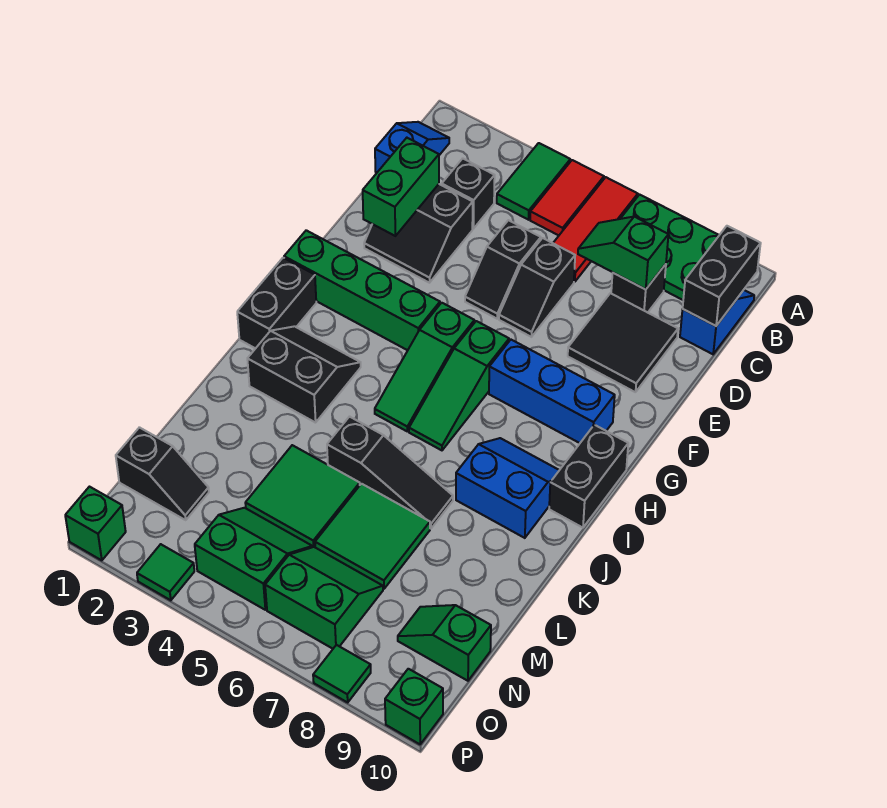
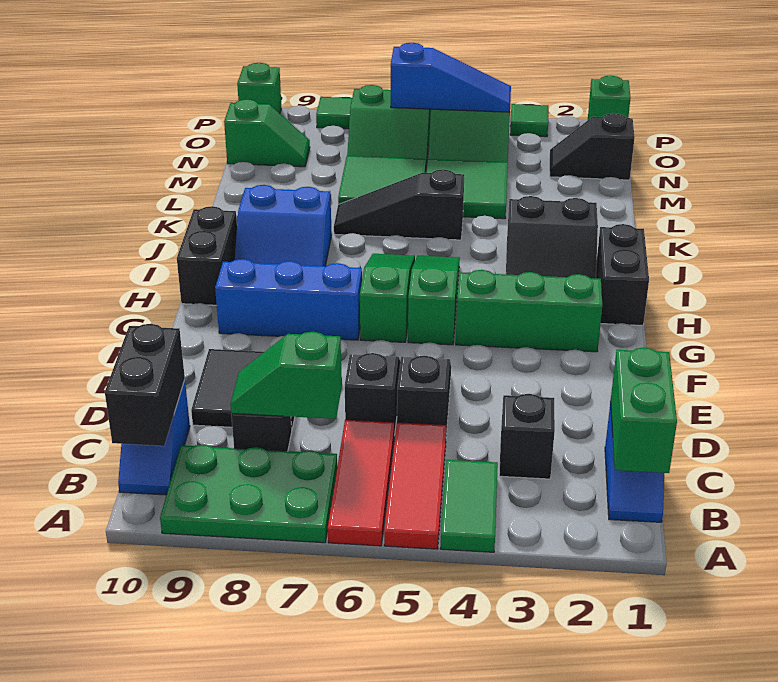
red tile A5:B5 level 1 -> red tile A5:C5 level 1
green slope C7:C8 level 2 top 8 -> green slope C7:C8 level 2 top 7
black slope D2:E3 level 1 top D -> none
green brick D2:E2 level 2 -> green brick B1:C1 level 2
green brick G1:G4 level 1 -> green brick G2:G4 level 1
none -> blue slope O4:O6 level 2 top 6

